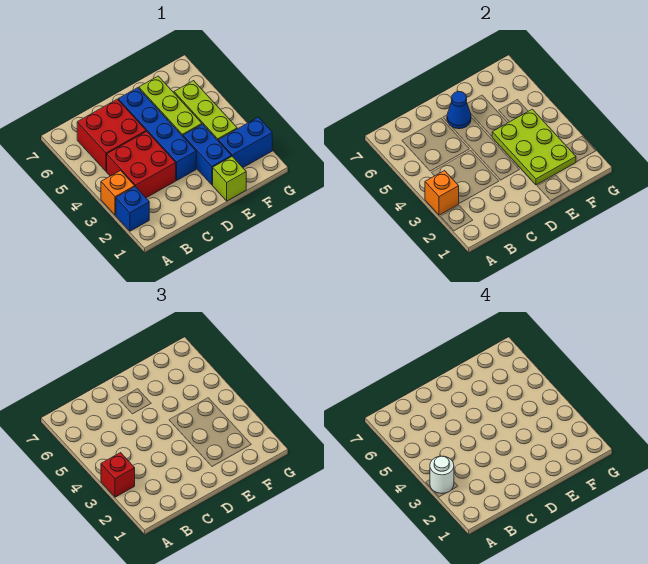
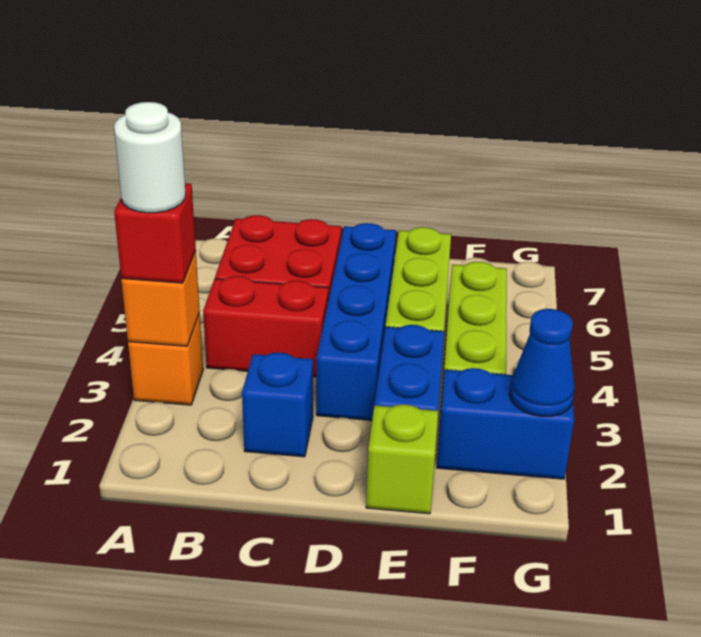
blue brick A2 level 1 -> blue brick C2 level 1
red brick B3:C4 level 1 -> red brick B4:C4 level 1
blue cone D6 level 2 -> blue cone G2 level 2
lime plate E2:F4 level 2 -> none

